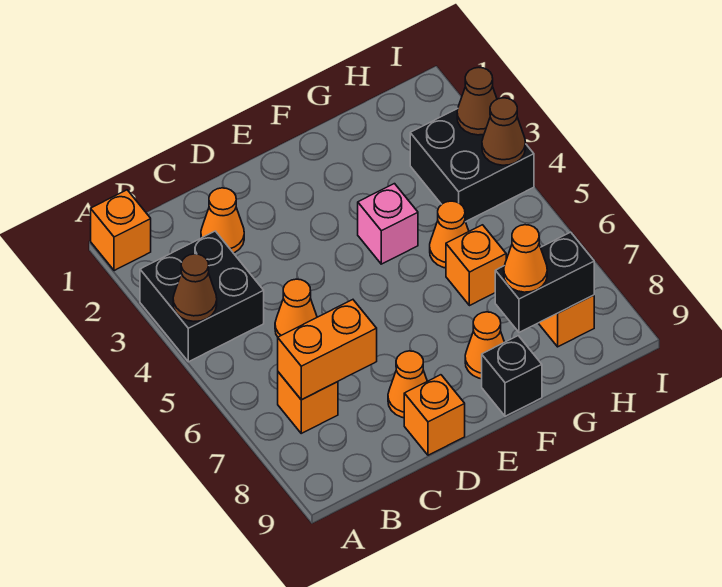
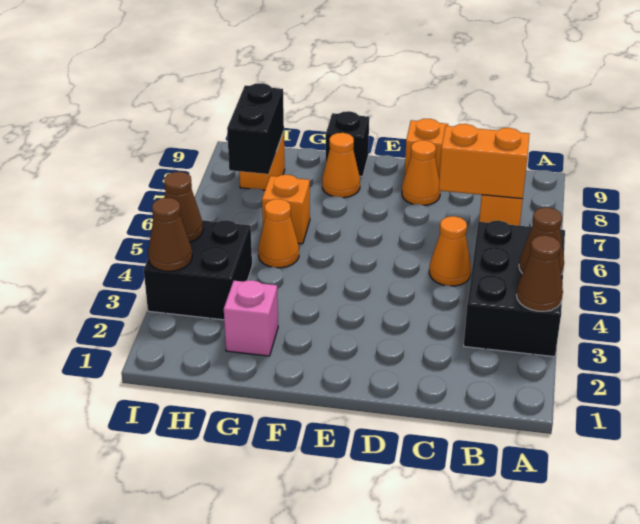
orange brick A1 level 1 -> none
black brick A3:B4 level 1 -> black brick A3:B5 level 1
none -> brown cone A3 level 2
orange cone C2 level 1 -> none
pink brick F4 level 1 -> pink brick G2 level 1
black brick G8:H8 level 2 -> black brick H7:H8 level 2
orange cone G8 level 3 -> none

